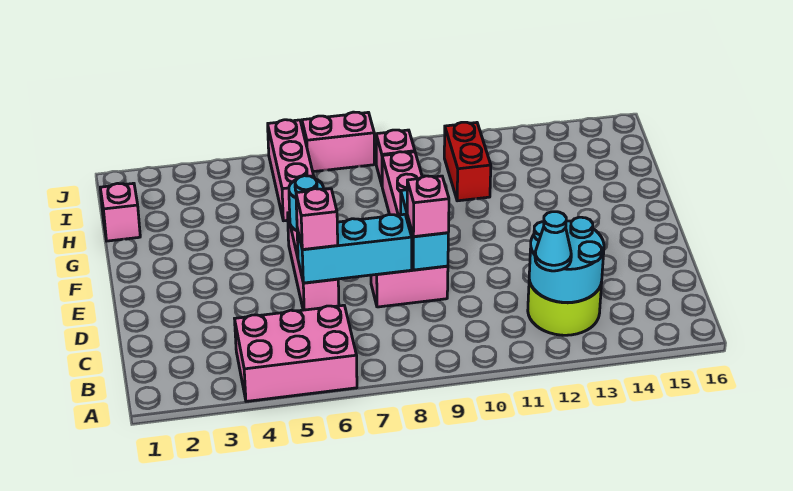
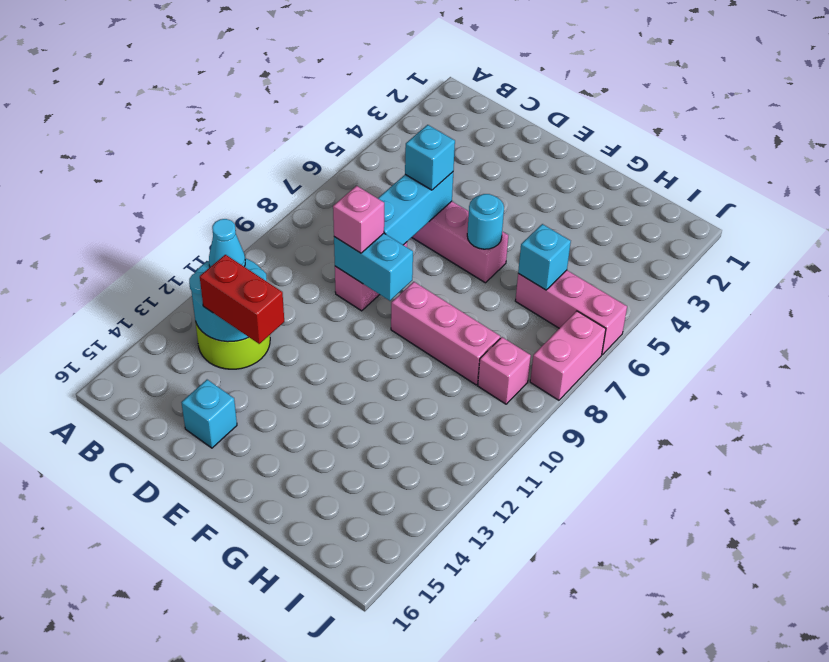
pink brick A4:B6 level 1 -> none
pink brick D6 level 3 -> cyan brick D6 level 3
none -> cyan brick D15 level 1
pink brick H1 level 1 -> none
none -> cyan brick H6 level 2
red brick H11:I11 level 1 -> red brick C13:D13 level 3

